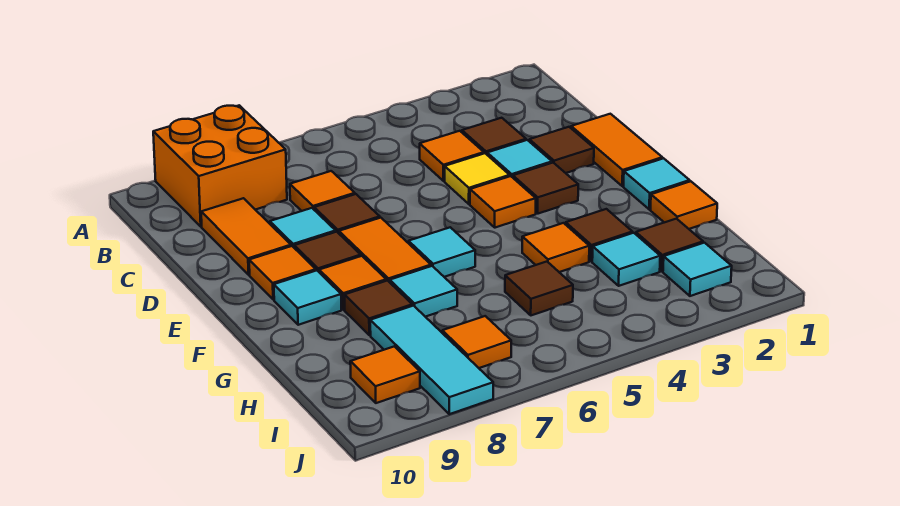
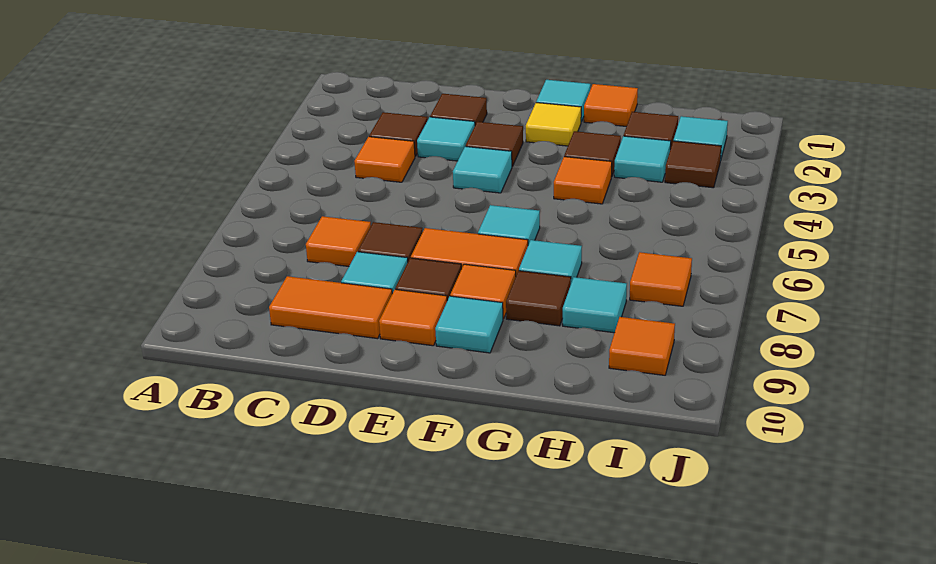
orange brick A8:B9 level 1 -> none
orange tile D1:E1 level 1 -> none
yellow tile D4 level 1 -> yellow tile F2 level 1
orange tile E4 level 1 -> cyan tile E4 level 1
brown tile H5 level 1 -> brown tile I3 level 1
cyan tile H8:J8 level 1 -> cyan tile H8 level 1

